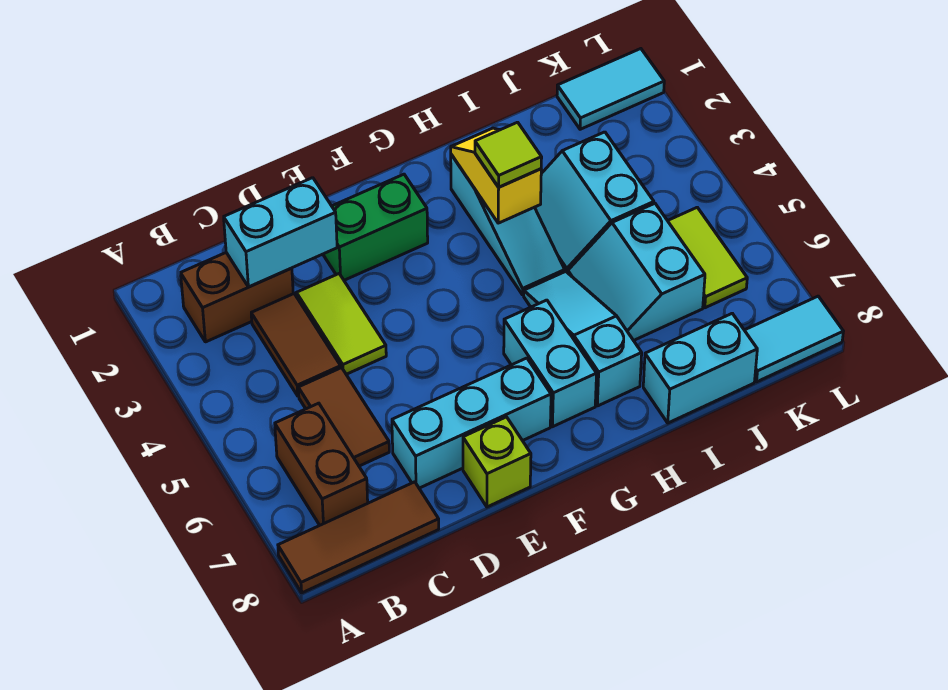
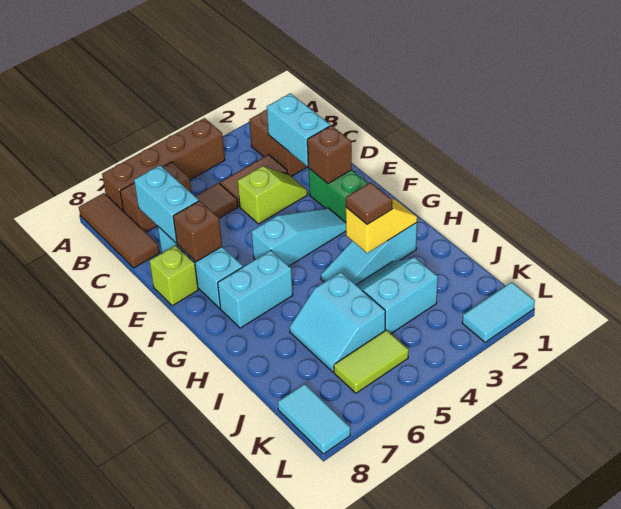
none -> brown brick A4:A7 level 1
lime tile D3:D4 level 1 -> lime slope D3:D4 level 1 top 4
none -> brown brick E2 level 2
none -> brown brick E7 level 2
lime tile H3 level 3 -> brown tile H3 level 3
cyan slope H5:H7 level 1 top 7 -> cyan slope F3:F5 level 1 top 5
cyan slope I5:J6 level 1 top J -> cyan slope I5:J6 level 1 top 5
cyan brick I8:J8 level 1 -> cyan brick C7:D7 level 2
cyan tile K1:L1 level 1 -> cyan tile L1:L2 level 1

